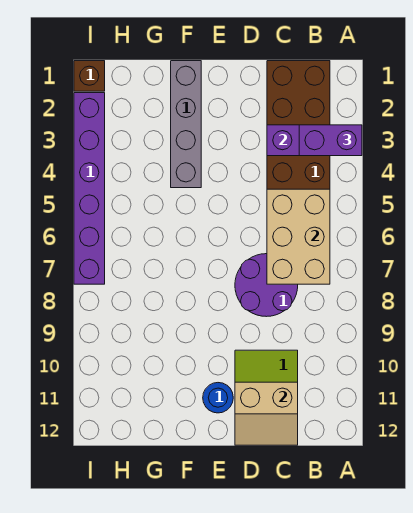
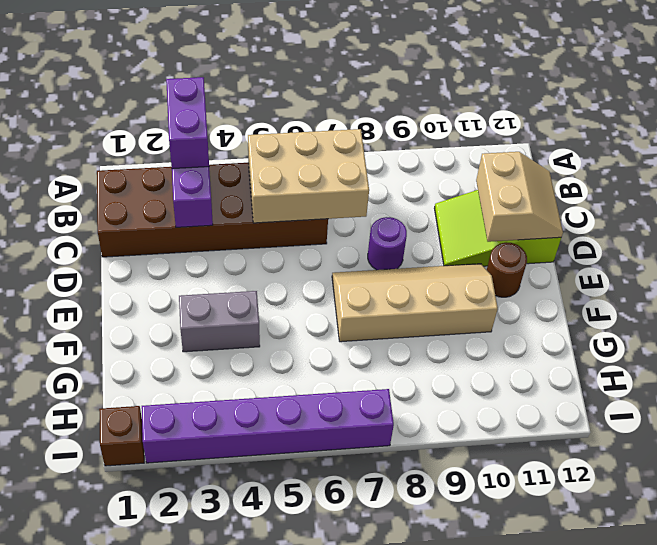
purple round brick C7:D8 level 1 -> purple round brick D8 level 1
none -> tan slope E7:F10 level 1 top F
blue round brick E11 level 1 -> brown round brick E11 level 1
grey brick F1:F4 level 1 -> grey brick F3:F4 level 1

